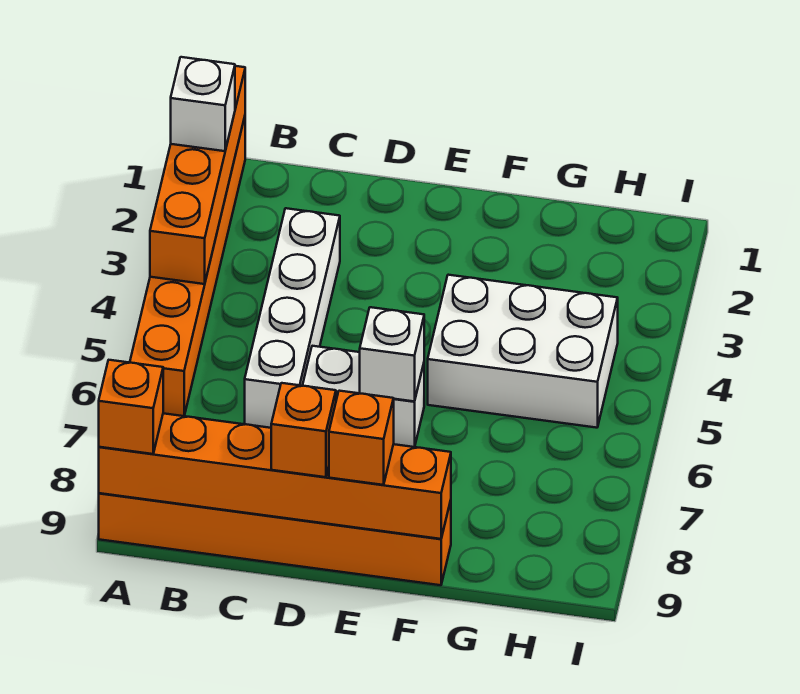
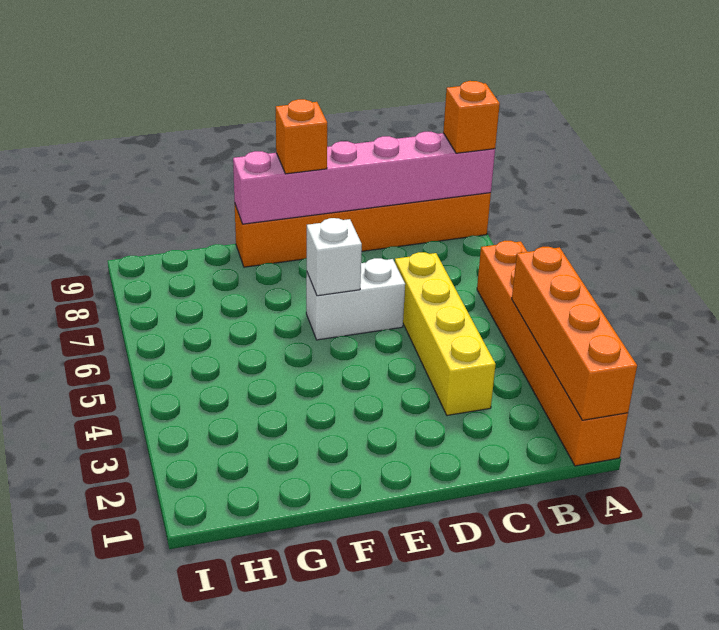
white brick A2 level 3 -> none
orange brick A9:F9 level 2 -> pink brick A9:F9 level 2
white brick C3:C6 level 1 -> yellow brick C3:C6 level 1
orange brick D9 level 3 -> none
white brick F4:H5 level 1 -> none

